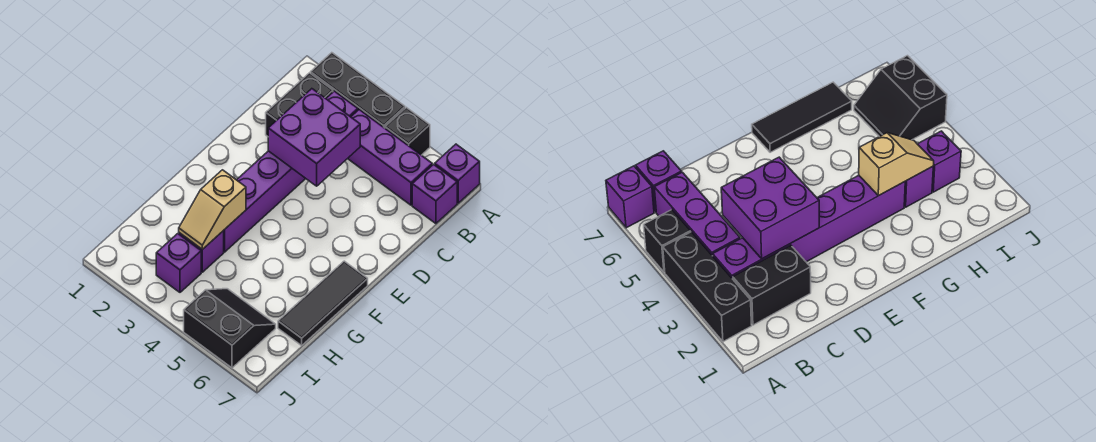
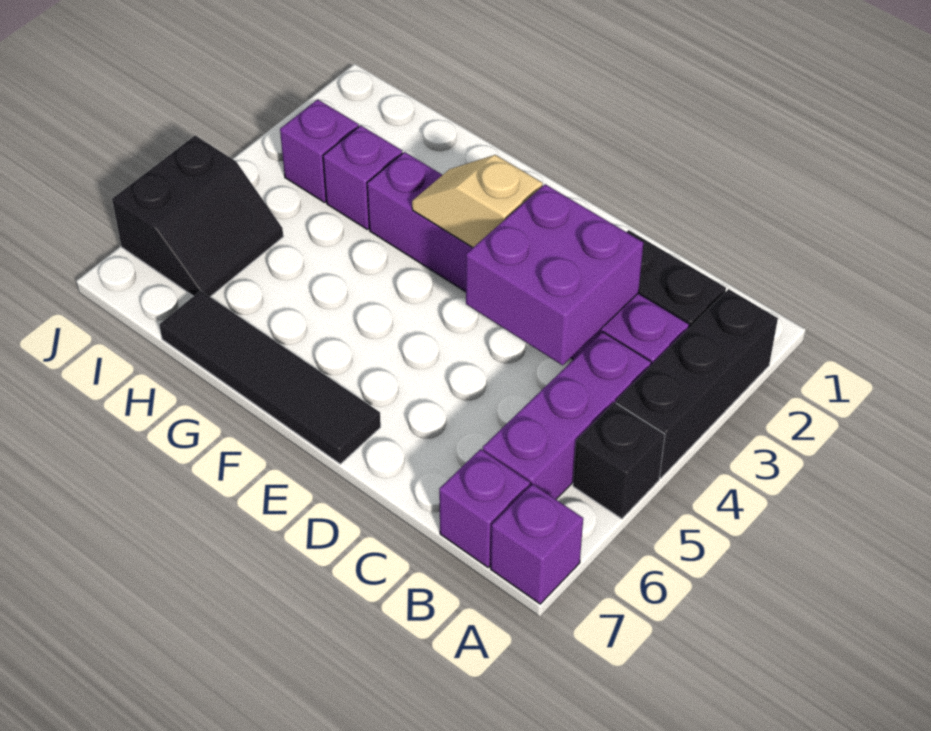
black tile F7:H7 level 1 -> black tile E7:H7 level 1
tan slope G3:H3 level 2 top G -> tan slope E3:F3 level 2 top E

